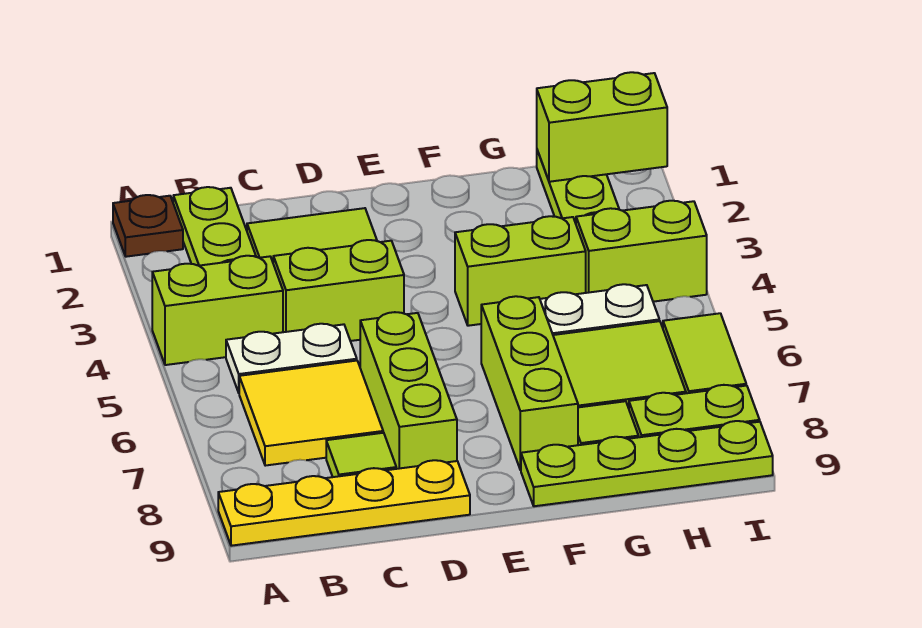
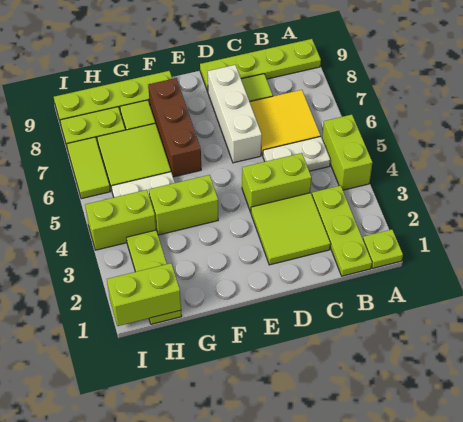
brown plate A1 level 1 -> lime plate A1 level 1
lime brick A4:B4 level 1 -> lime brick A4:A5 level 1
yellow plate A9:D9 level 1 -> lime plate A9:D9 level 1
lime brick D6:D8 level 1 -> white brick D6:D8 level 1
lime brick F6:F8 level 1 -> brown brick F6:F8 level 1

